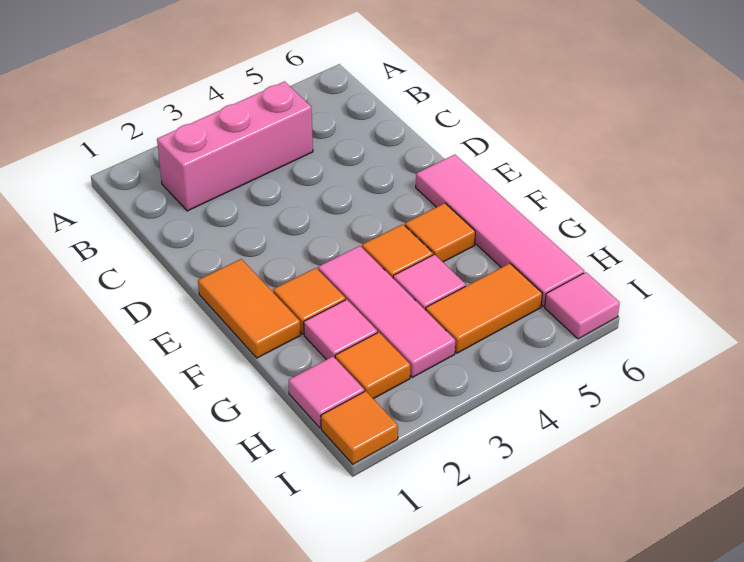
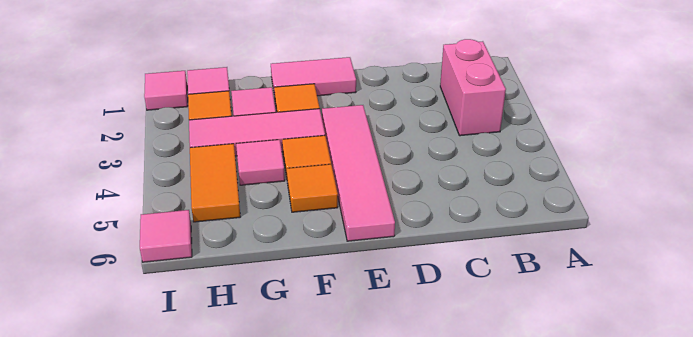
pink brick B2:B4 level 1 -> pink brick B2:B3 level 1
orange tile E1:F1 level 1 -> pink tile E1:F1 level 1
pink tile E6:H6 level 1 -> pink tile E3:E6 level 1
orange tile I1 level 1 -> pink tile I1 level 1

